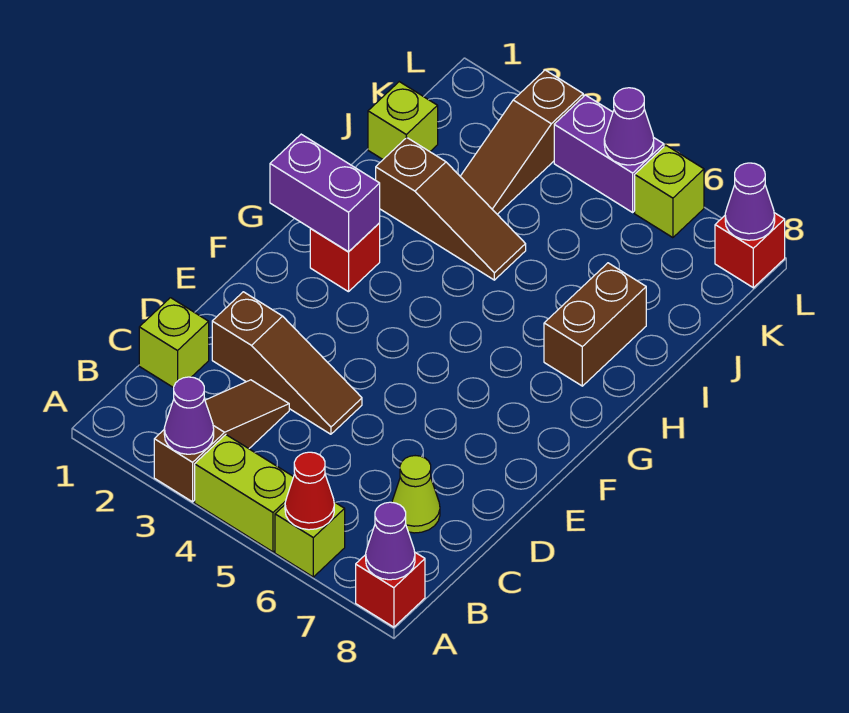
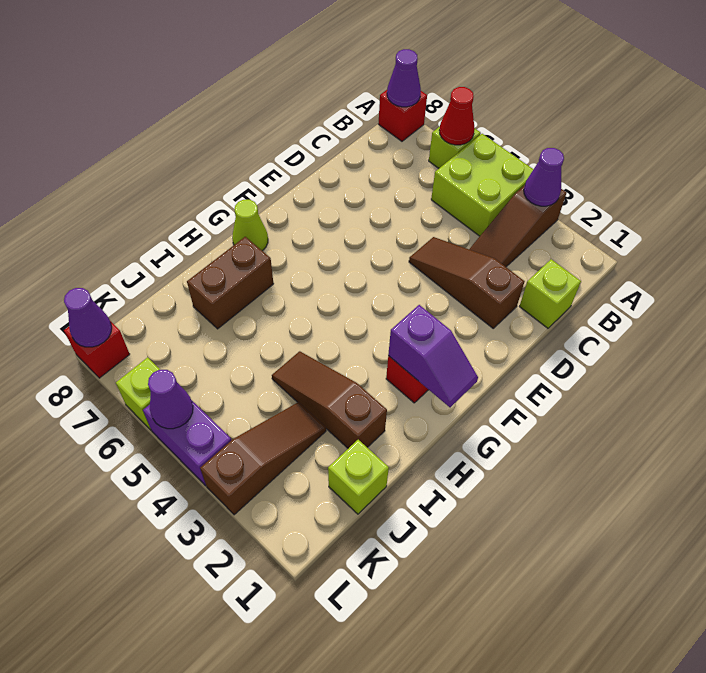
lime brick A4:A5 level 1 -> lime brick A4:B5 level 1
lime cone C7 level 1 -> lime cone G8 level 1
purple brick G1:G2 level 2 -> purple slope G1:G2 level 2 top 2

